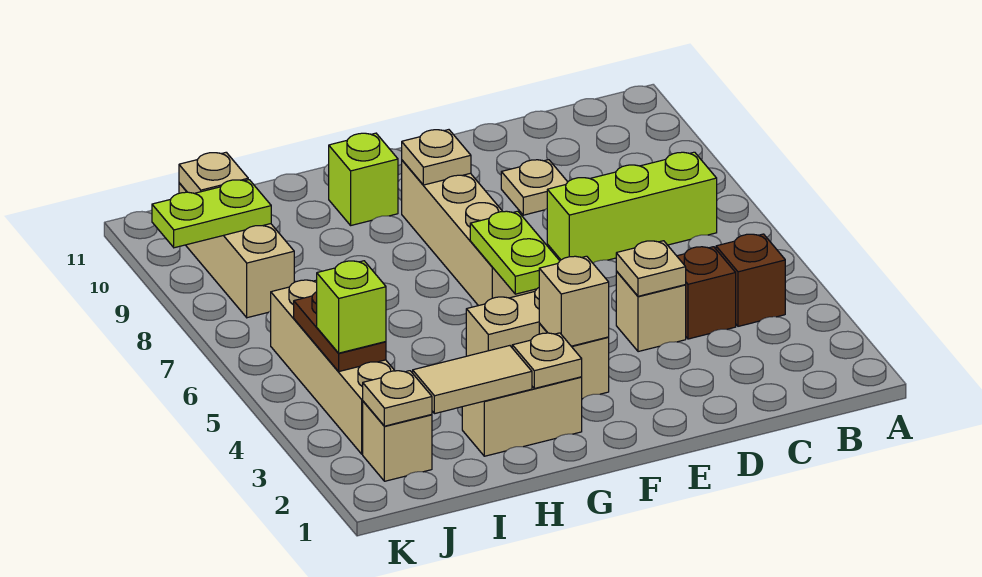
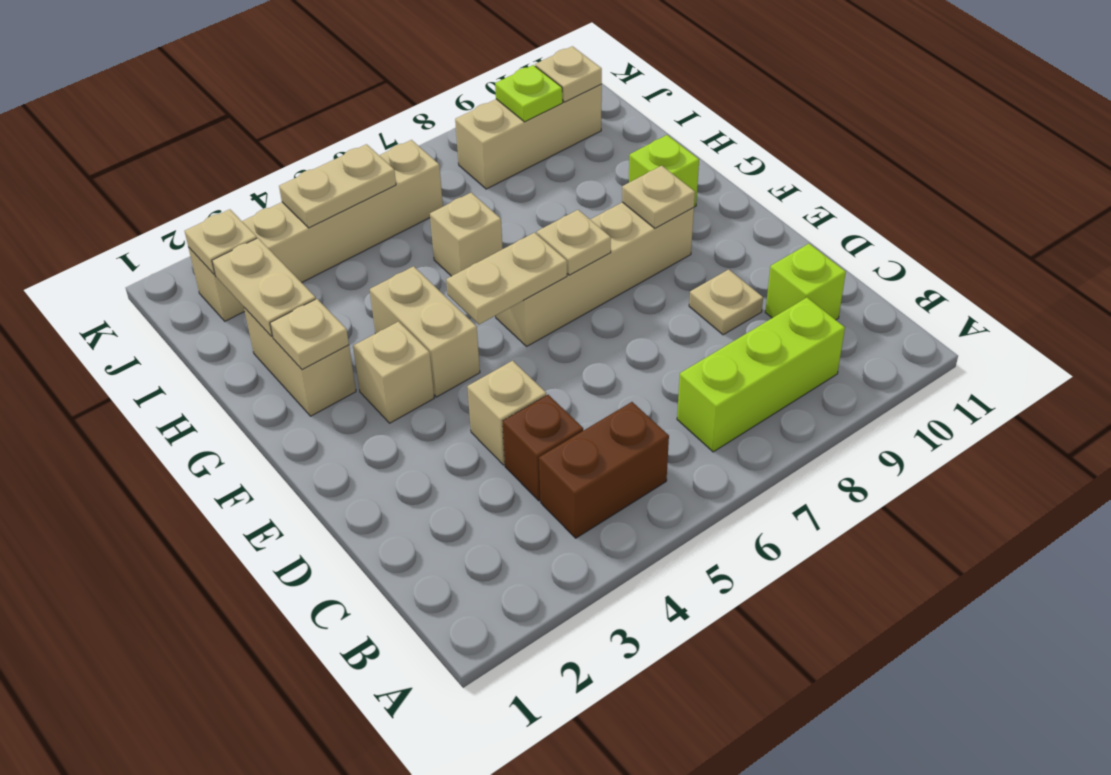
brown brick B4 level 1 -> brown brick B4:B5 level 1
lime brick B7:D7 level 1 -> lime brick B7:B9 level 1
tan plate D4 level 2 -> tan plate F7 level 2
tan brick F3 level 2 -> tan brick H6 level 1
lime plate F5:F6 level 2 -> tan plate F5:F6 level 2
tan tile H2:I2 level 2 -> tan plate H2:I2 level 2
brown plate J4:J5 level 2 -> tan plate J4:J5 level 2
lime brick J4 level 3 -> lime brick C10 level 1
lime plate J9:K9 level 2 -> lime plate J9 level 2

